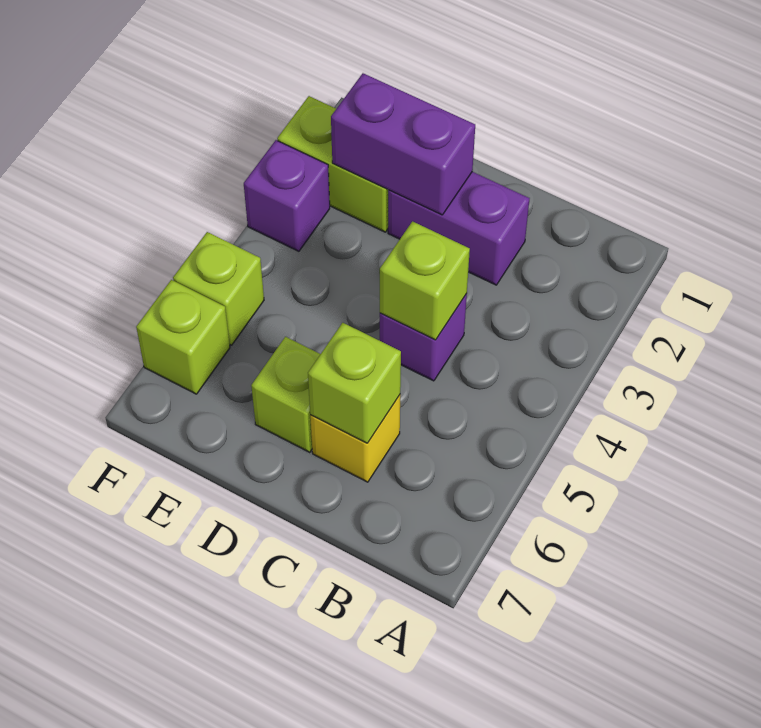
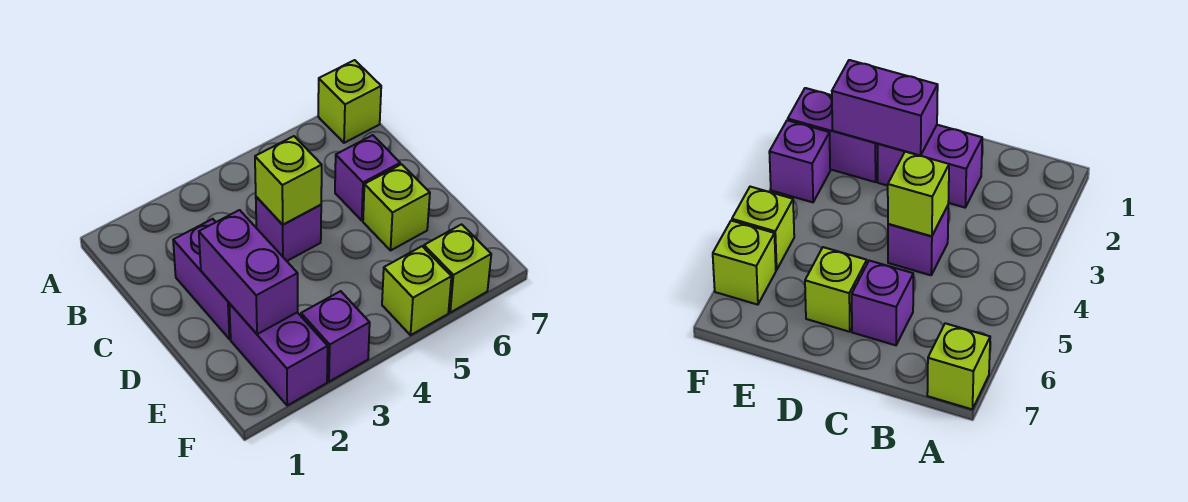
yellow brick C6 level 1 -> purple brick C6 level 1
lime brick C6 level 2 -> lime brick A7 level 1
lime brick E2:F2 level 1 -> purple brick E2:F2 level 1

